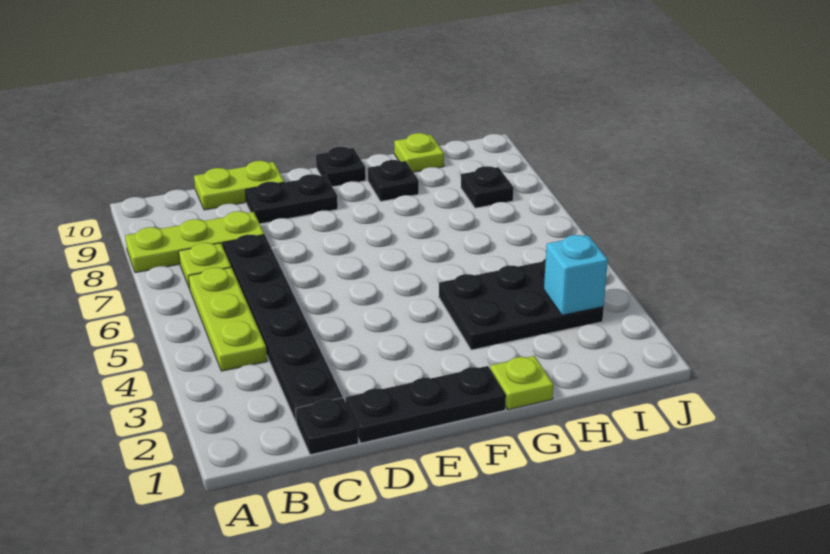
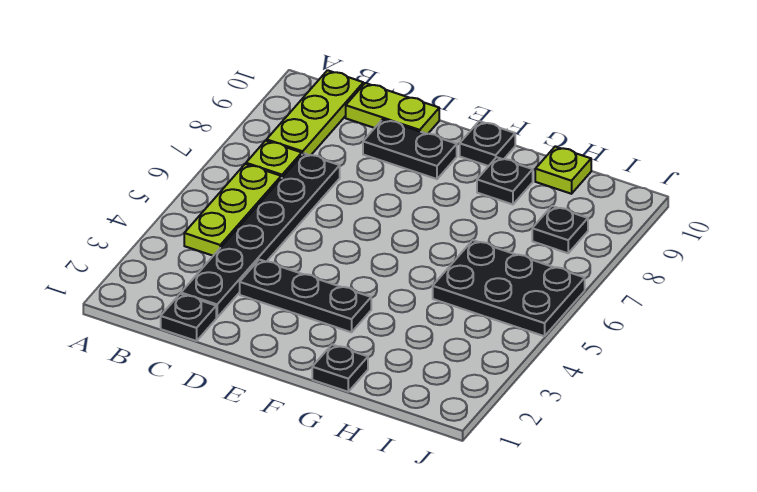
lime plate A8:C8 level 1 -> lime plate B8:B10 level 1
black plate D1:F1 level 1 -> black plate D3:F3 level 1
lime plate G1 level 1 -> black plate G1 level 1
black plate G3:I4 level 1 -> black plate H5:J6 level 1
cyan brick I3 level 2 -> none

